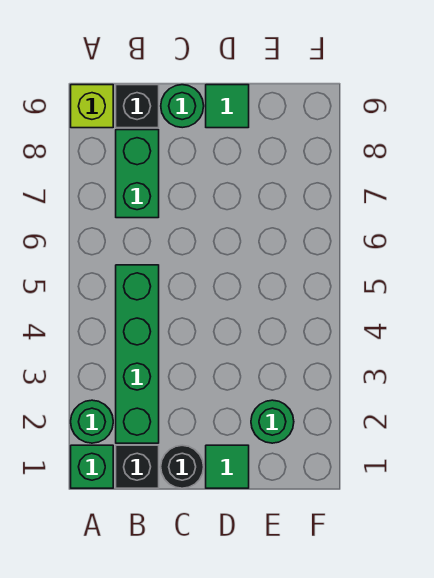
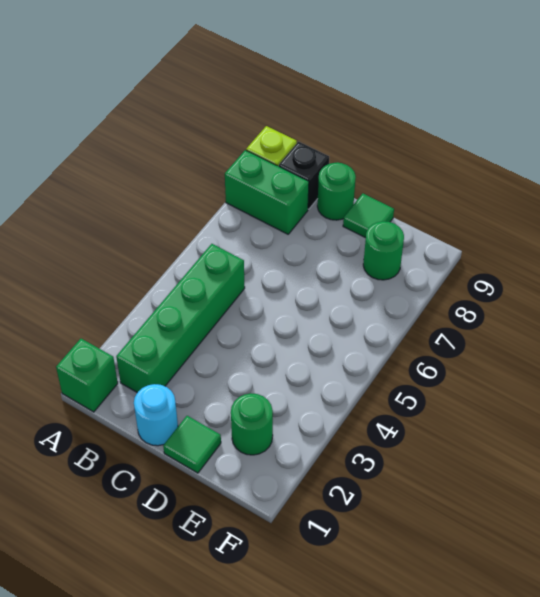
green round brick A2 level 1 -> green round brick E8 level 1
black brick B1 level 1 -> none
green brick B7:B8 level 1 -> green brick A8:B8 level 1
black round brick C1 level 1 -> cyan round brick C1 level 1

